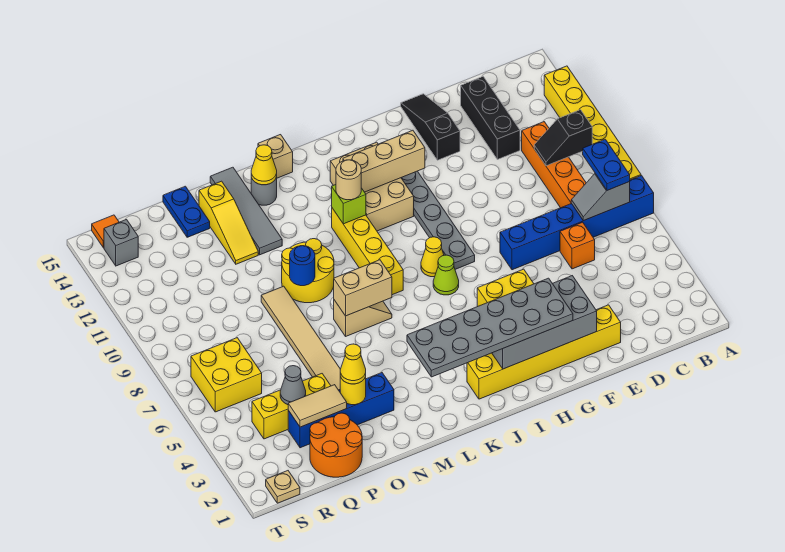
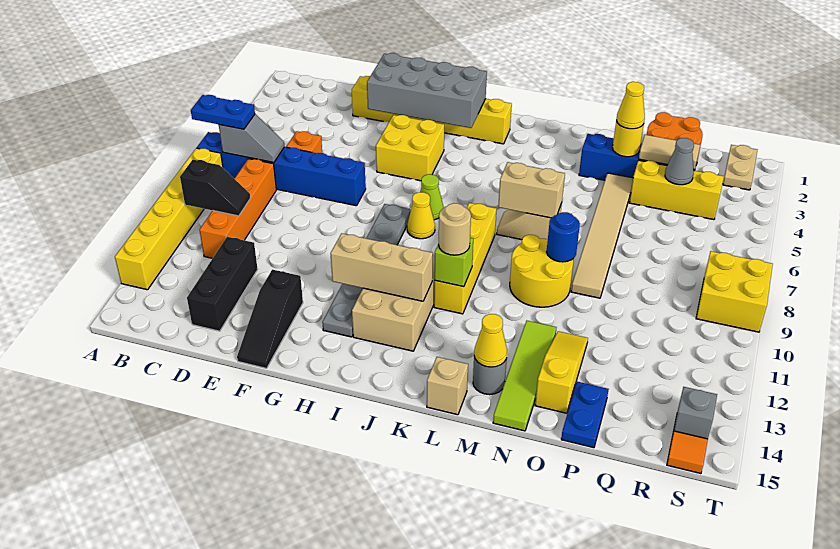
blue plate B7:B8 level 3 -> blue plate A7:B7 level 3
grey plate G2:L3 level 3 -> none
grey tile N12:N15 level 1 -> lime tile N12:N15 level 1
yellow brick R6:S7 level 1 -> yellow brick S8:T9 level 1
tan plate S1 level 1 -> tan plate S1:S2 level 1

